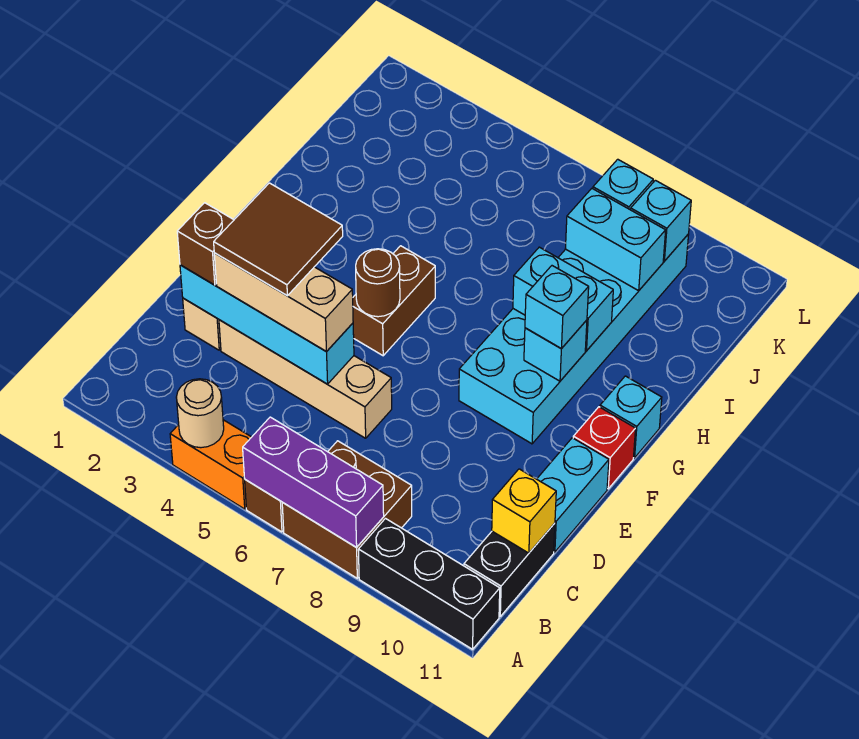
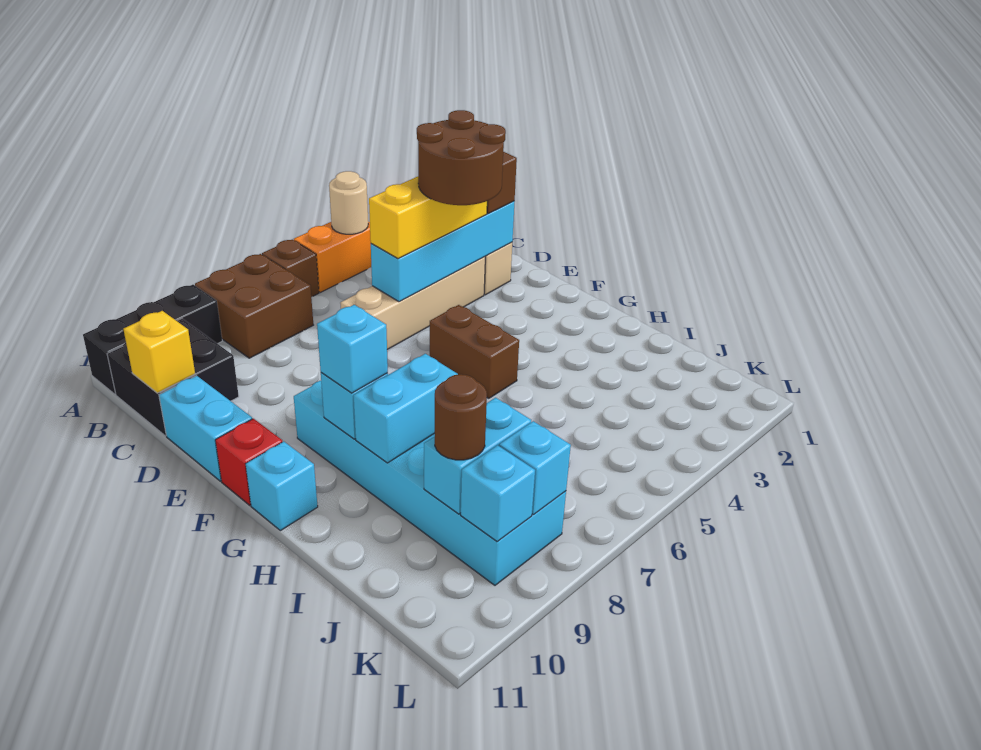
purple brick A6:A8 level 2 -> none
black brick B11:C11 level 1 -> black brick B10:C11 level 1
tan brick D3:D5 level 3 -> yellow brick D3:D5 level 3
brown tile D3:E4 level 4 -> brown round brick D3:E4 level 4
brown round brick F5 level 2 -> brown round brick J9 level 3

